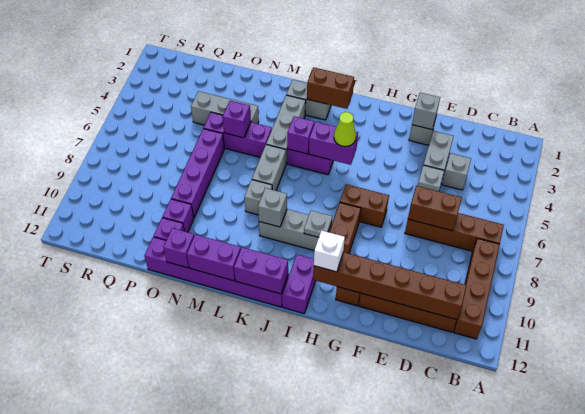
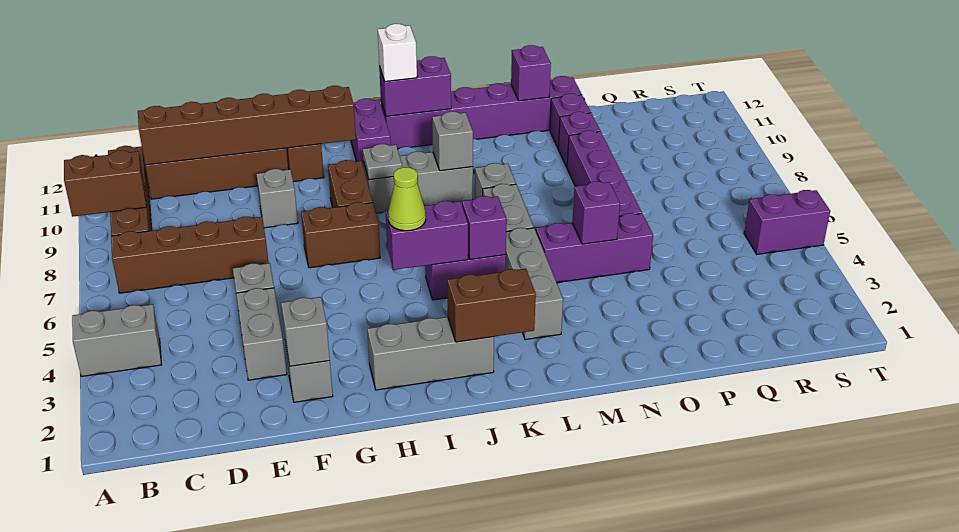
grey brick D4 level 1 -> grey brick F9 level 1
brown brick D7:E7 level 2 -> brown brick A9:B9 level 2
white brick H11 level 3 -> white brick J12 level 3
grey brick K2:L2 level 1 -> grey brick A4:B4 level 1
purple brick L12:M12 level 2 -> purple brick S5:T5 level 1
grey brick N4:P4 level 1 -> grey brick H2:J2 level 1

